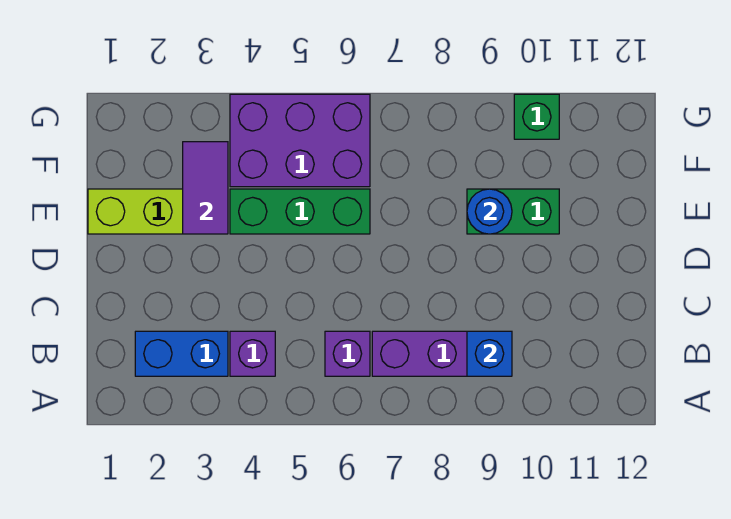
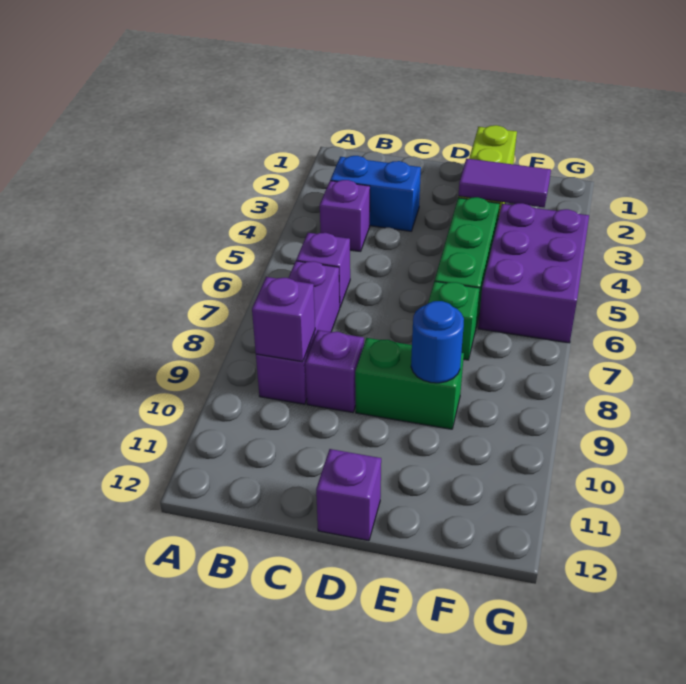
blue brick B2:B3 level 1 -> blue brick B3:C3 level 1
blue brick B9 level 2 -> purple brick B9 level 2
none -> purple brick C9 level 1
none -> purple brick D12 level 1
green brick E9:E10 level 1 -> green brick D9:E9 level 1
green brick G10 level 1 -> green brick E7 level 1

